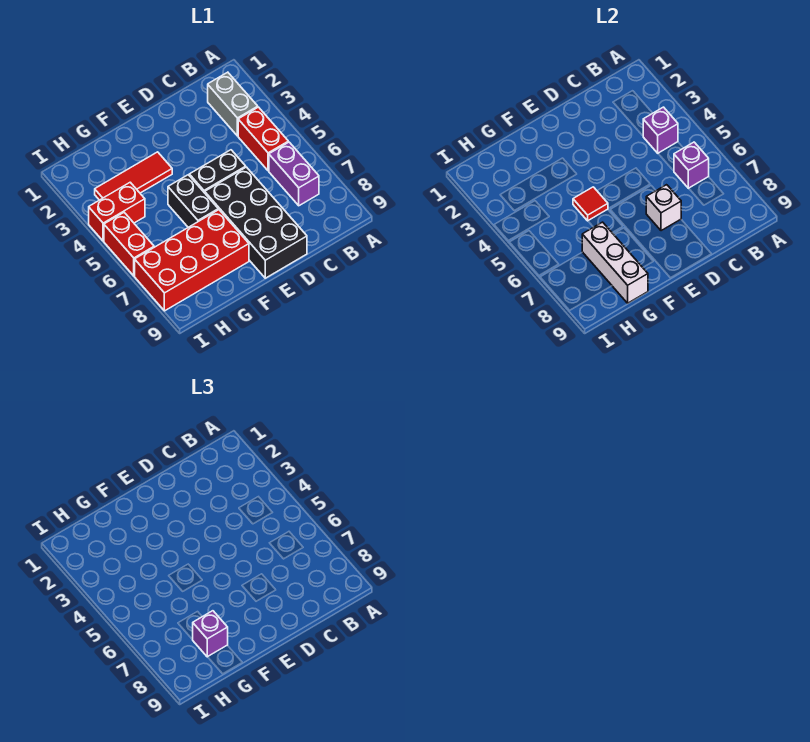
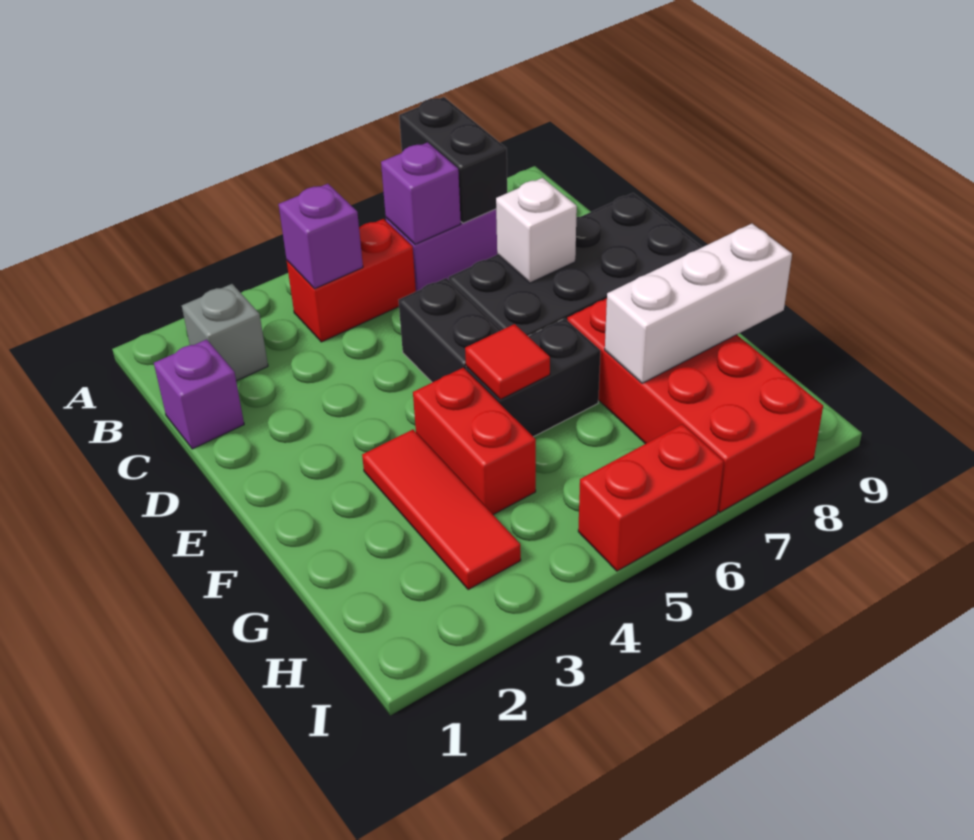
none -> black brick A7:B7 level 2
grey brick B2:B3 level 1 -> grey brick B2 level 1
purple brick G8 level 3 -> purple brick C1 level 1
red brick H4:I4 level 1 -> red brick F4:G4 level 1

